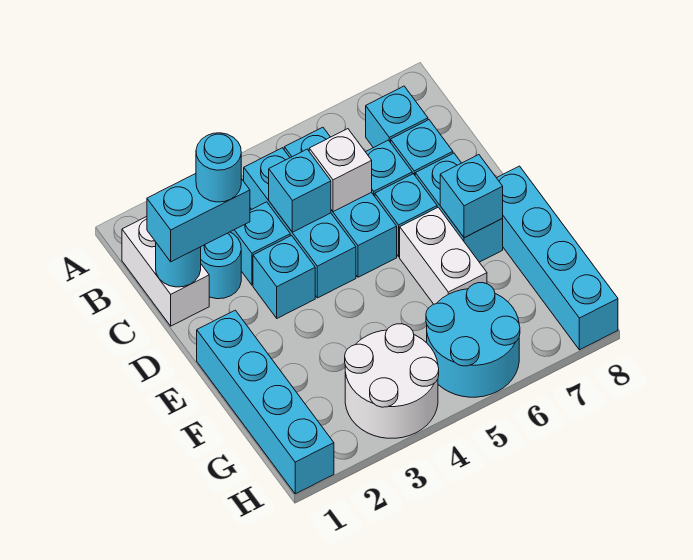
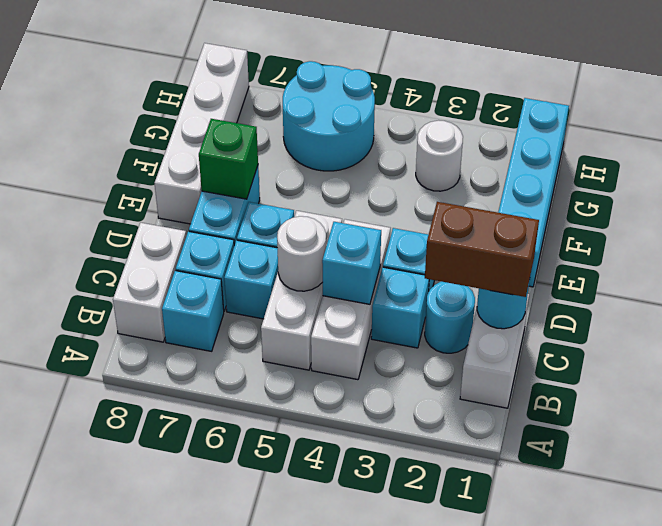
cyan brick B4:D4 level 1 -> white brick B4:D4 level 1
cyan brick B5:D5 level 1 -> white brick B5:D5 level 1
cyan brick C1:C2 level 3 -> brown brick C1:C2 level 3
cyan round brick C2 level 4 -> none
white brick C5 level 2 -> white round brick C5 level 2
white brick E6:F6 level 1 -> white brick B8:C8 level 1
cyan brick E7 level 2 -> green brick E7 level 2
cyan brick E8:H8 level 1 -> white brick E8:H8 level 1
white round brick G3:H4 level 1 -> white round brick G3 level 1

